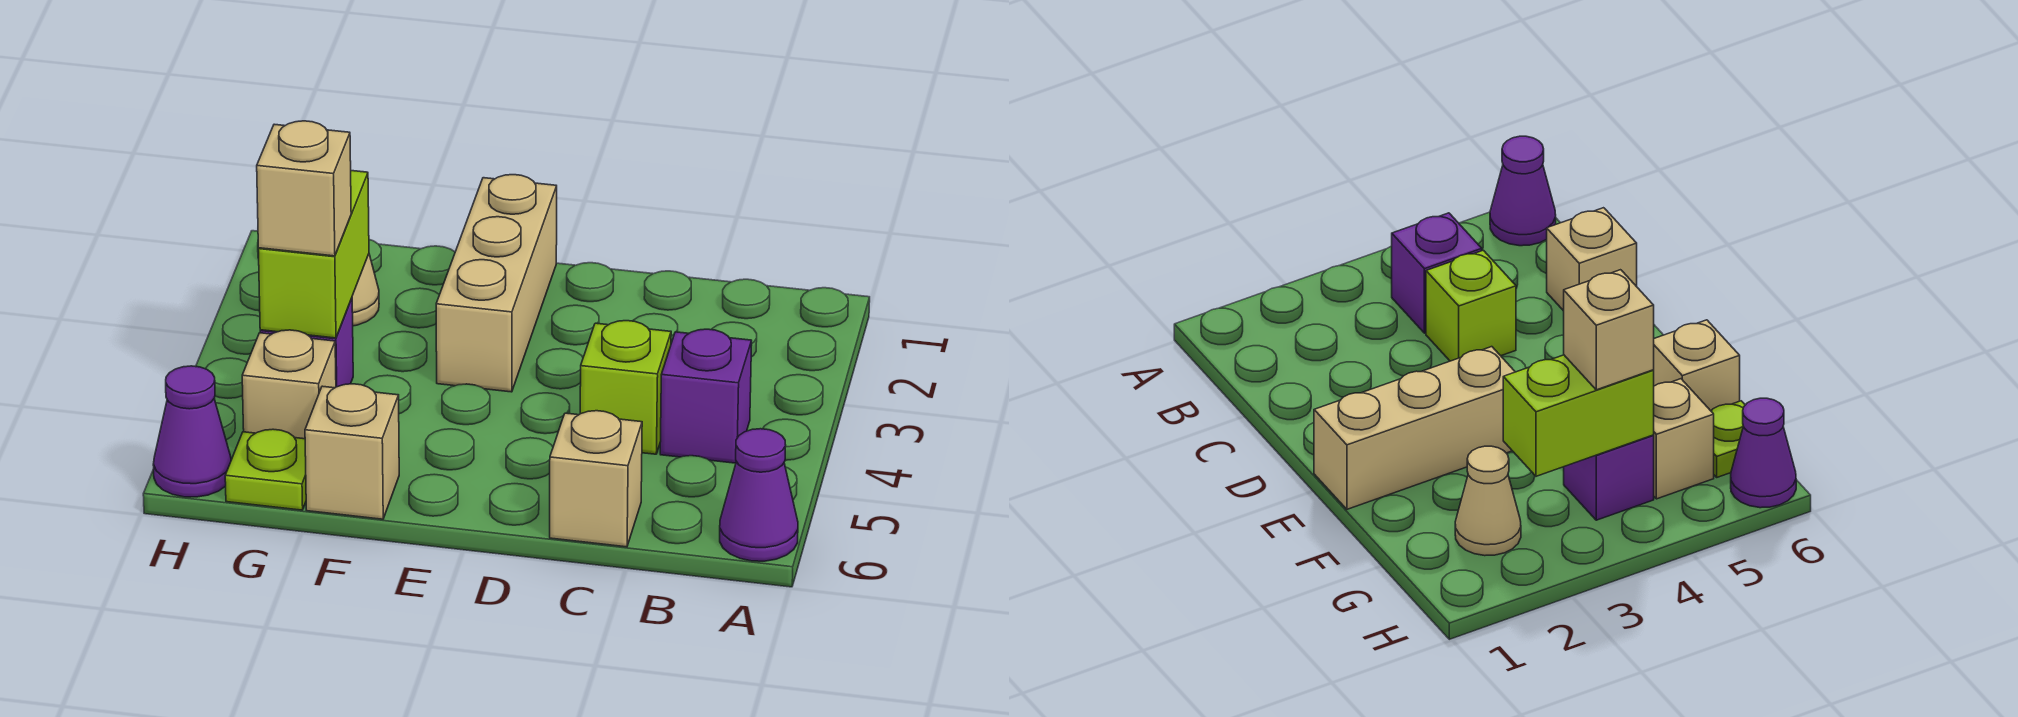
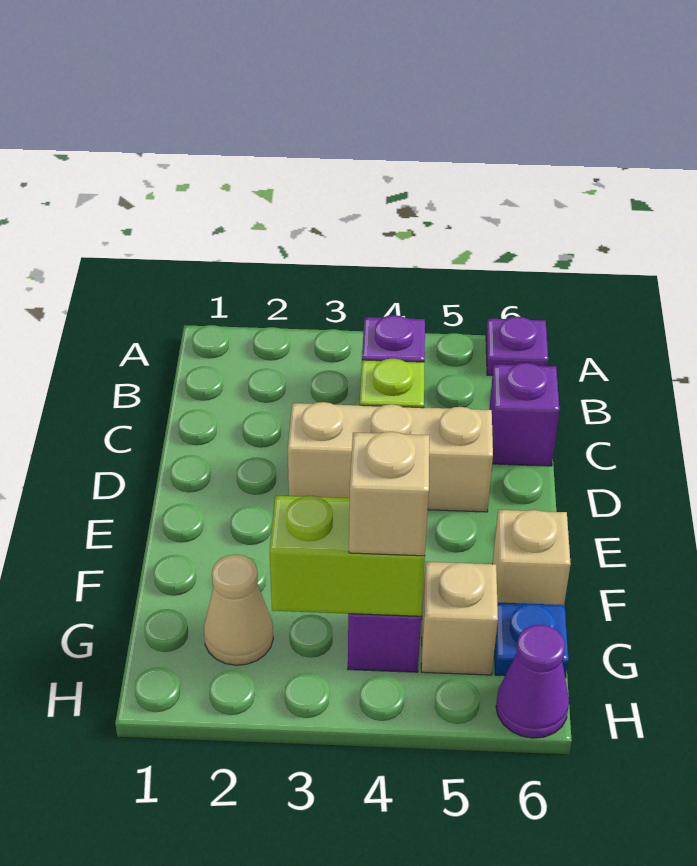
purple cone A6 level 1 -> purple plate A6 level 1
tan brick C6 level 1 -> purple brick C6 level 1
tan brick E1:E3 level 1 -> tan brick D3:D5 level 1
lime plate G6 level 1 -> blue plate G6 level 1

